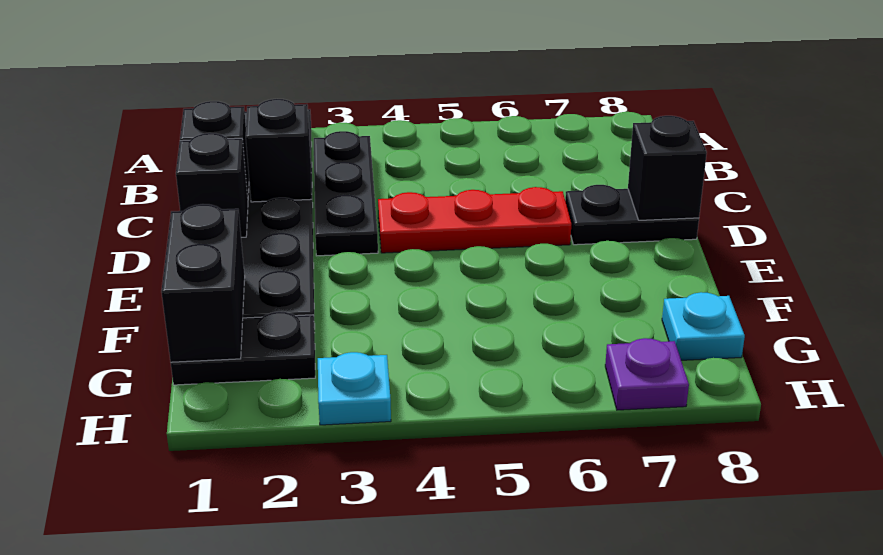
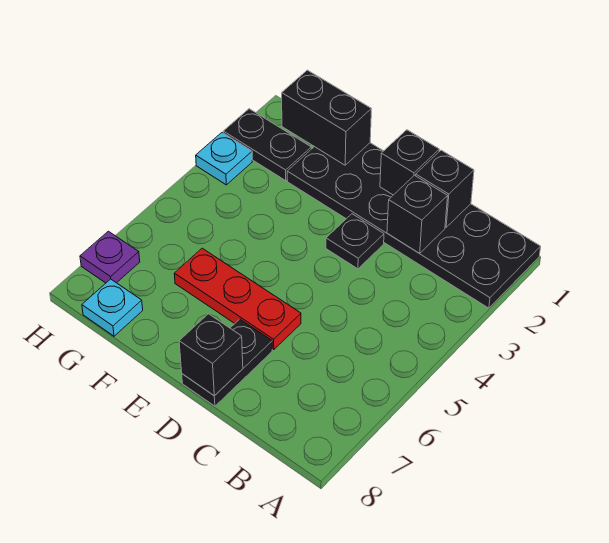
black plate B3:D3 level 1 -> black plate D3 level 1
red plate D4:D6 level 1 -> red plate D6:F6 level 1
black plate G1:G2 level 1 -> black plate G2:H2 level 1

